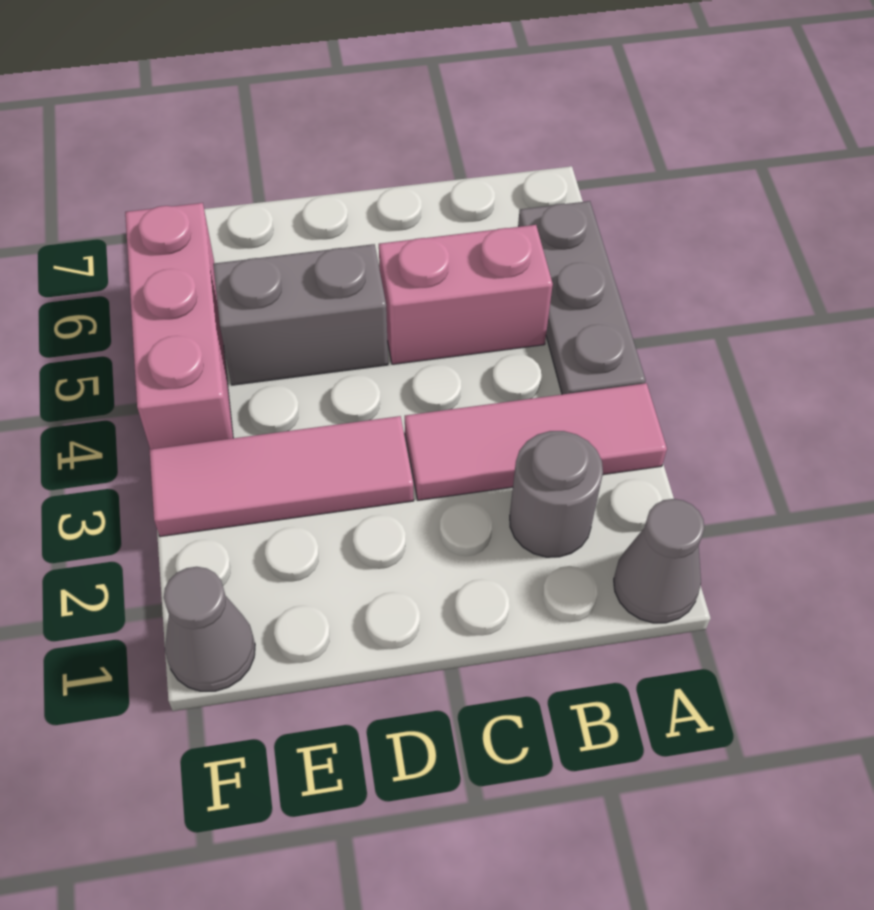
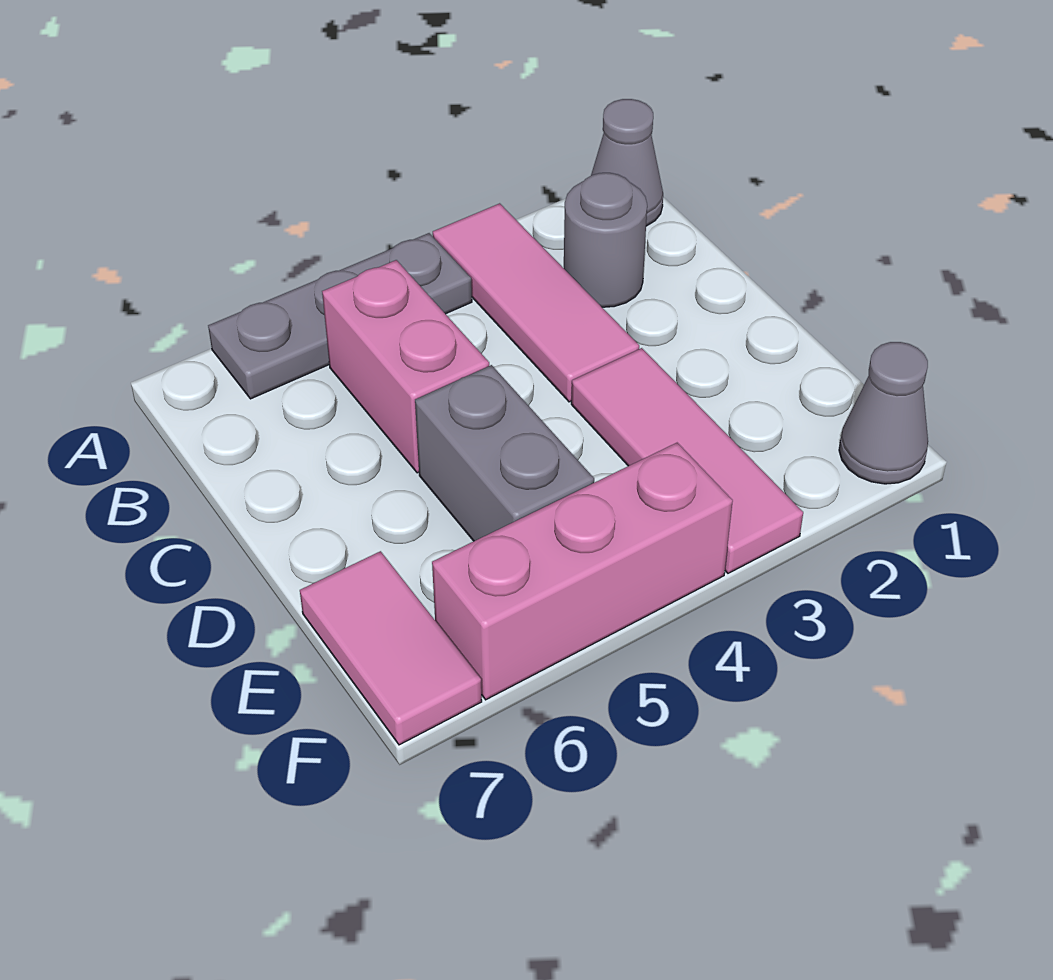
none -> pink tile E7:F7 level 1

